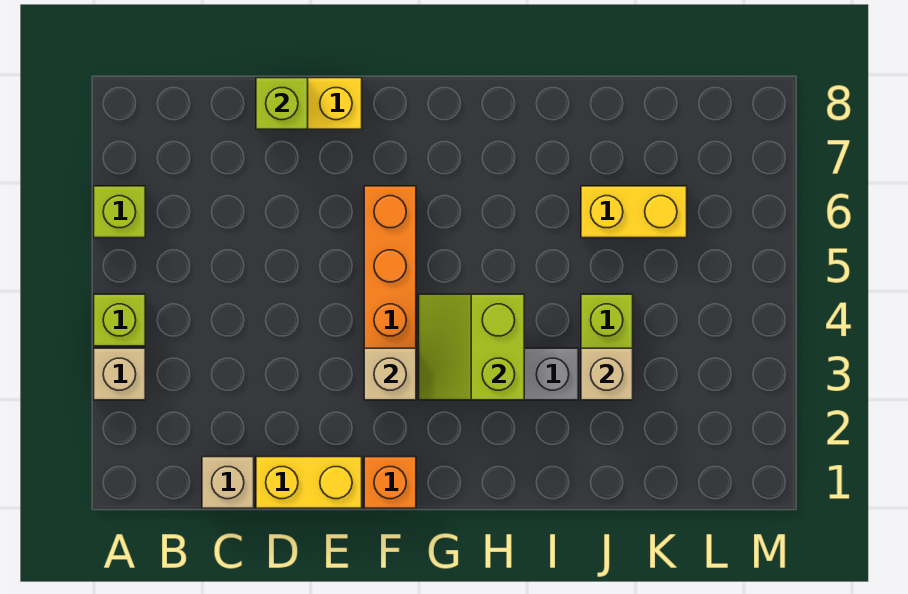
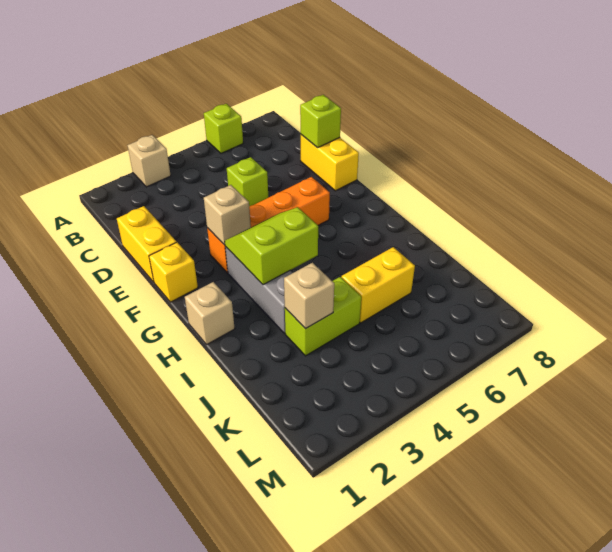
lime brick A4 level 1 -> lime brick D5 level 1
tan brick C1 level 1 -> tan brick H1 level 1
orange brick F1 level 1 -> yellow brick F1 level 1
yellow brick J6:K6 level 1 -> yellow brick J5:J6 level 1

